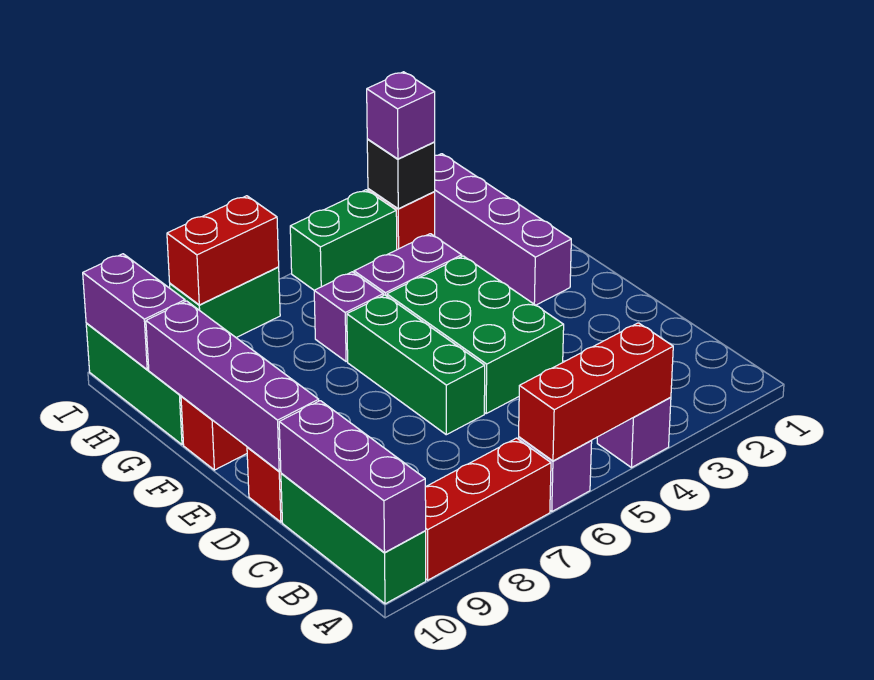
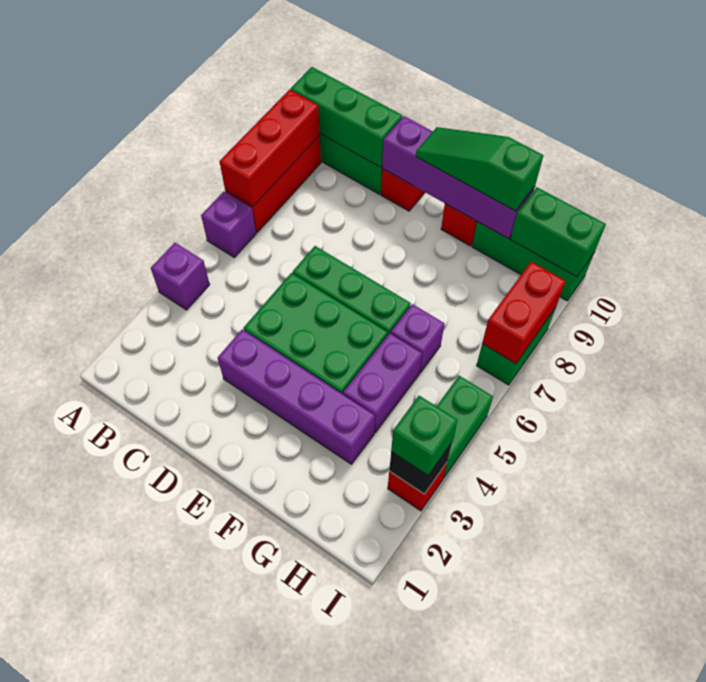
red brick A4:A6 level 2 -> red brick A7:A9 level 2
purple brick A10:C10 level 2 -> green brick A10:C10 level 2
none -> green slope E10:G10 level 3 top G
purple brick F2:I2 level 1 -> purple brick D3:G3 level 1
purple brick H10:I10 level 2 -> green brick H10:I10 level 2
purple brick I3 level 3 -> green brick I3 level 3

